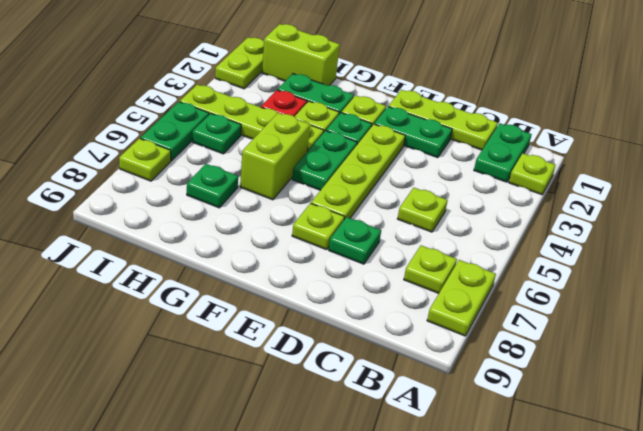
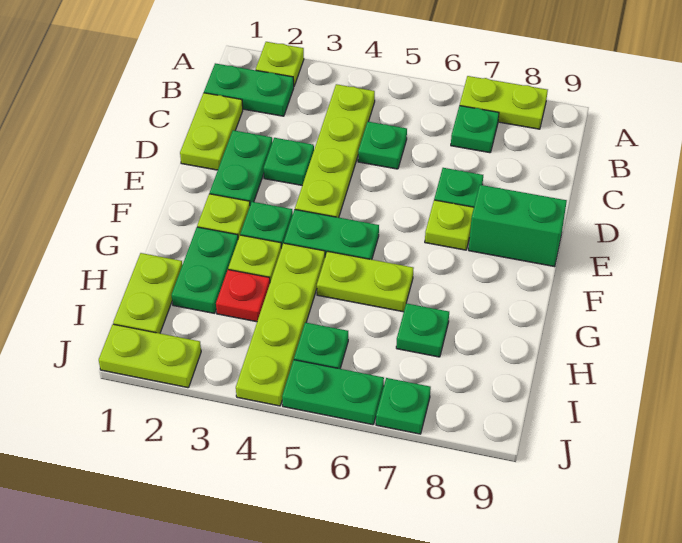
lime plate B7 level 1 -> green plate B7 level 1
lime plate C1:E1 level 1 -> lime plate C1:D1 level 1
lime plate C5 level 1 -> green plate C5 level 1
none -> green plate D3 level 1
lime plate E3:E6 level 1 -> lime plate B4:E4 level 1
none -> green brick E8:E9 level 1
lime brick G5:G6 level 1 -> lime plate G5:G6 level 1
lime brick H1:I1 level 1 -> lime plate H1:I1 level 1
lime plate J7 level 1 -> green plate J7 level 1

